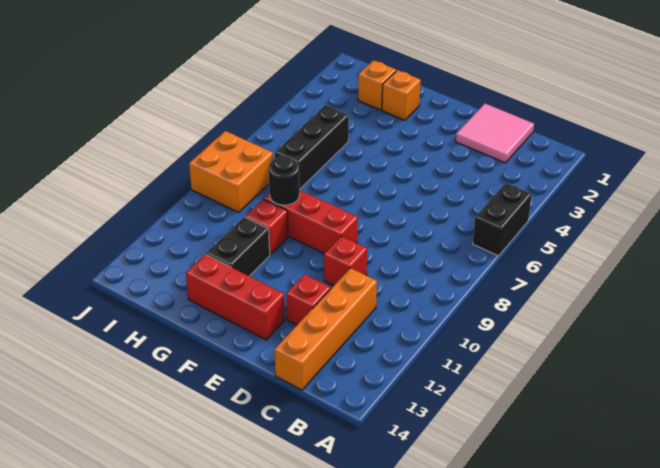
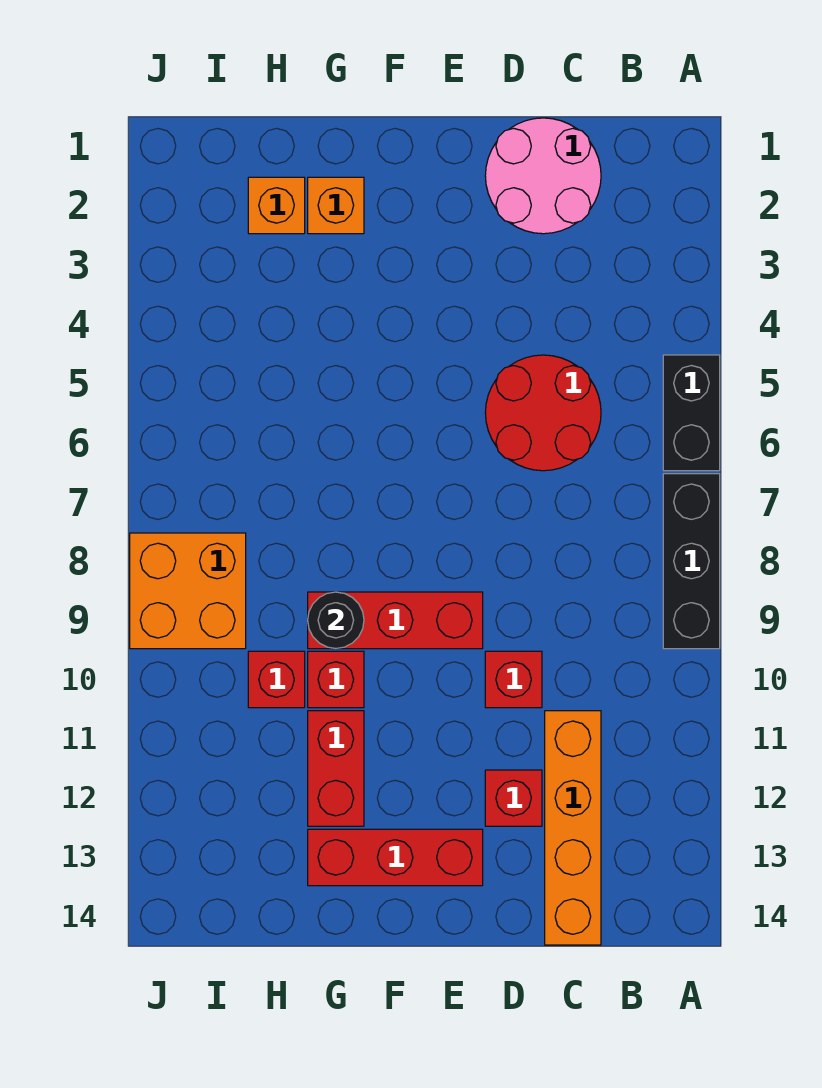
pink tile C1:D2 level 1 -> pink round brick C1:D2 level 1
none -> red round brick C5:D6 level 1
black brick G11:G12 level 1 -> red brick G11:G12 level 1
black brick H5:H7 level 1 -> black brick A7:A9 level 1
none -> red brick H10 level 1

